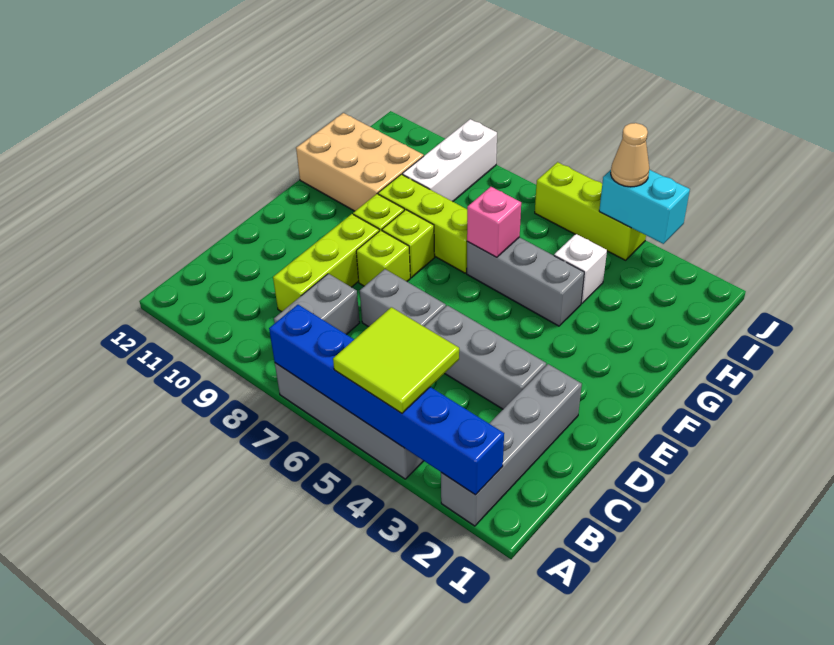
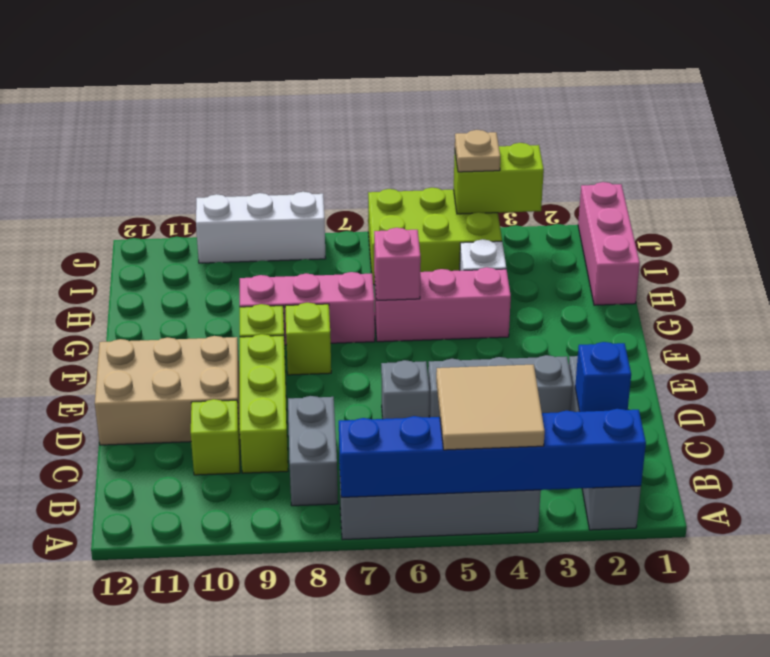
lime tile A4:B5 level 3 -> tan tile A4:B5 level 3
none -> blue brick C2 level 2
grey brick D6:D7 level 1 -> grey brick D6 level 1
lime brick E8 level 1 -> lime brick C10 level 1
grey brick G4:G6 level 1 -> pink brick G4:G6 level 1
lime brick G7:G9 level 1 -> pink brick G7:G9 level 1
tan brick G10:H12 level 1 -> tan brick D10:E12 level 1
none -> pink brick H1:J1 level 1
white brick H9:J9 level 1 -> white brick J8:J10 level 1
cyan brick J3:J4 level 2 -> lime brick J3:J4 level 2
lime brick J4:J6 level 1 -> lime brick I4:J6 level 1
tan cone J4 level 3 -> tan plate J4 level 3

